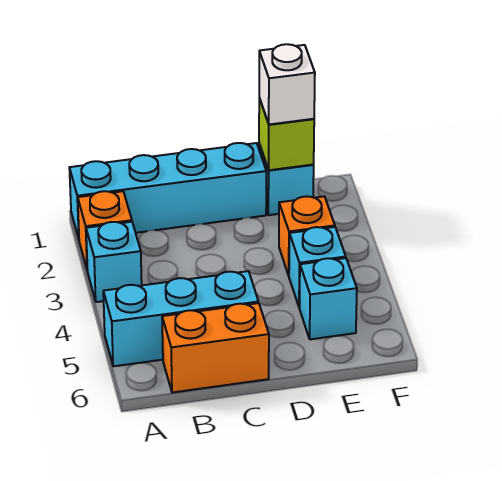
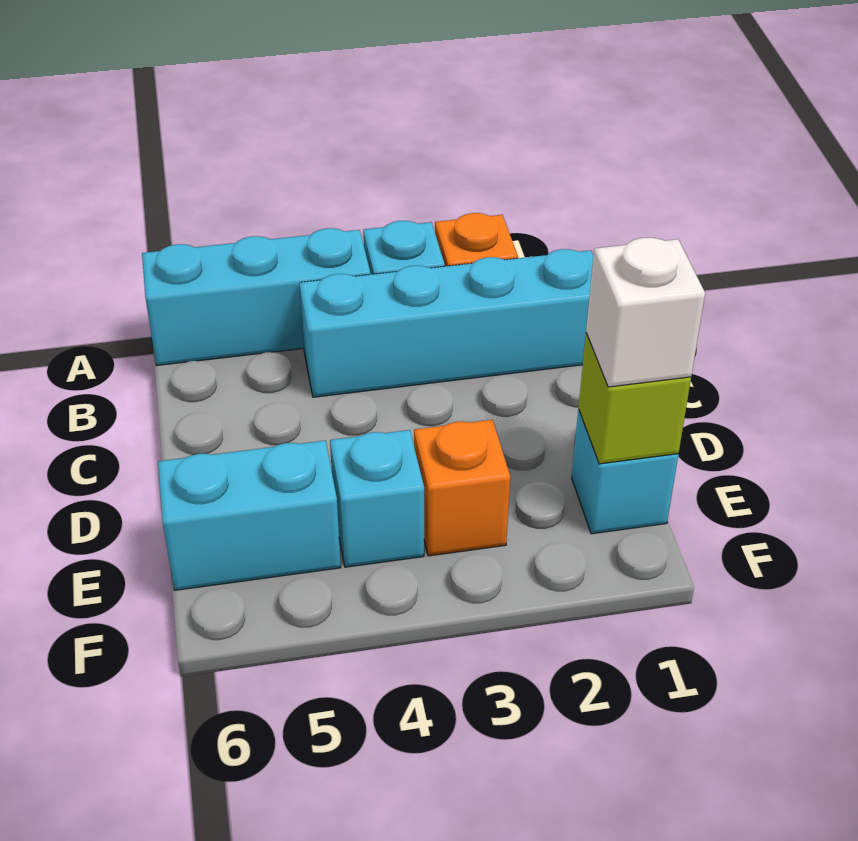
cyan brick A1:D1 level 1 -> cyan brick B1:B4 level 1
cyan brick A5:C5 level 1 -> cyan brick A4:A6 level 1
orange brick B6:C6 level 1 -> none
cyan brick E5 level 1 -> cyan brick E5:E6 level 1

